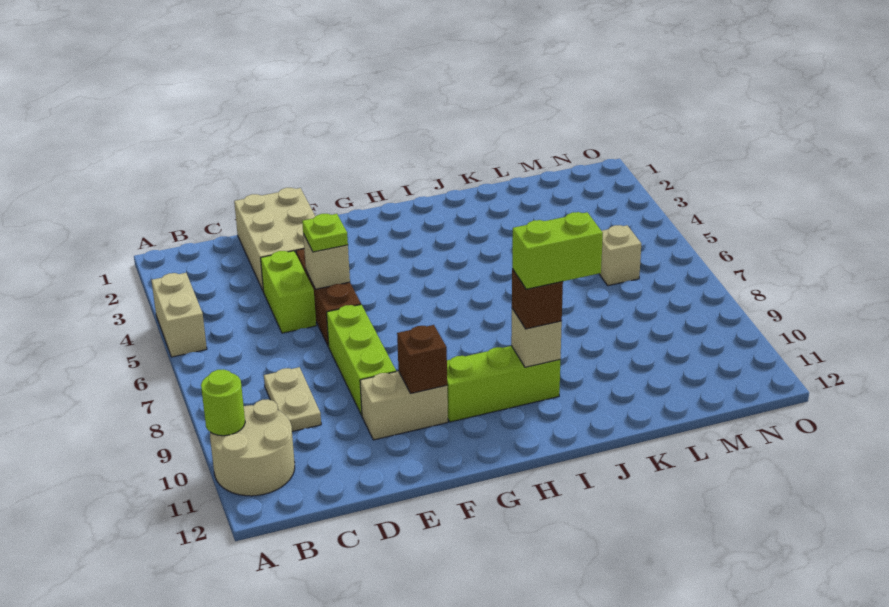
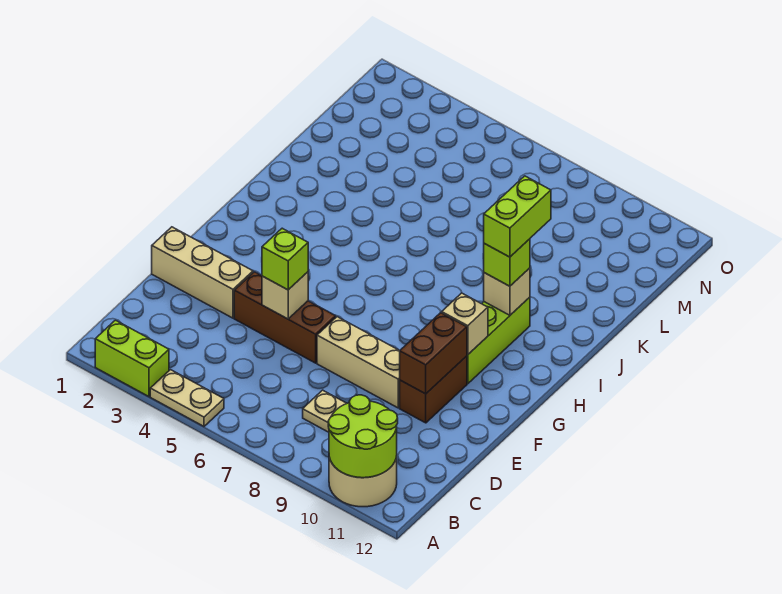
tan brick A4:A5 level 1 -> tan plate A4:A5 level 1
lime round brick A10 level 2 -> lime round brick A10:B11 level 2
tan brick D1:E3 level 1 -> tan brick E1:E3 level 1
lime brick D4:D5 level 1 -> lime brick A2:A3 level 1
lime plate E5 level 3 -> lime brick E5 level 3
lime brick E7:E9 level 1 -> tan brick E7:E9 level 1
tan brick E10:F10 level 1 -> brown brick E10:F10 level 1
brown brick F10 level 2 -> brown brick E10:F10 level 2
brown brick I10 level 3 -> lime brick I10 level 3
tan brick M6 level 1 -> tan brick G10 level 2

